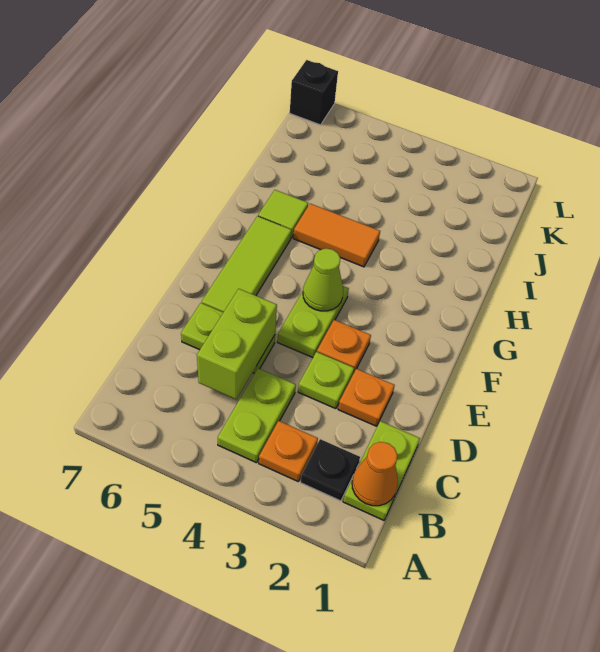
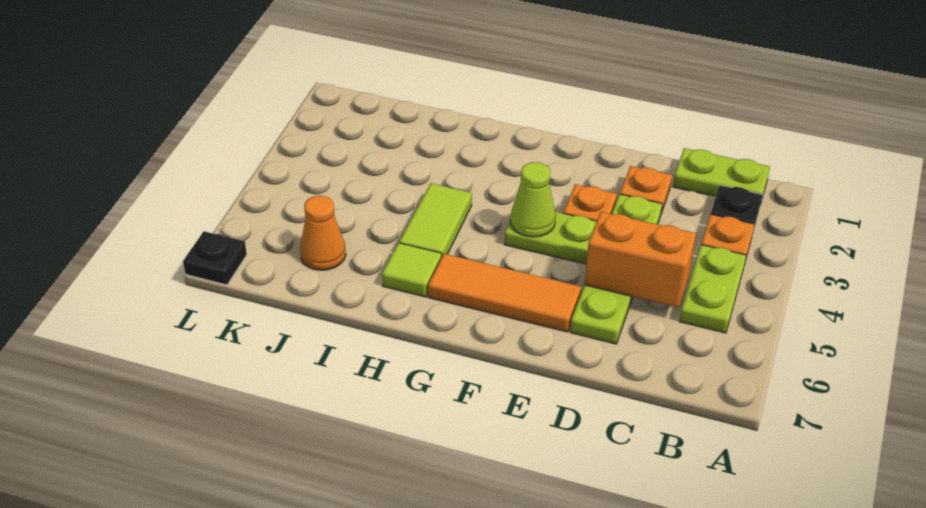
orange cone B1 level 2 -> orange cone J6 level 1
lime plate B4:C4 level 1 -> lime plate B4:B5 level 1
lime brick C5:D5 level 2 -> orange brick C5:D5 level 2
lime tile E6:G6 level 1 -> orange tile E6:G6 level 1
orange tile H4:H5 level 1 -> lime tile H4:H5 level 1
black brick L7 level 1 -> black plate L7 level 1

